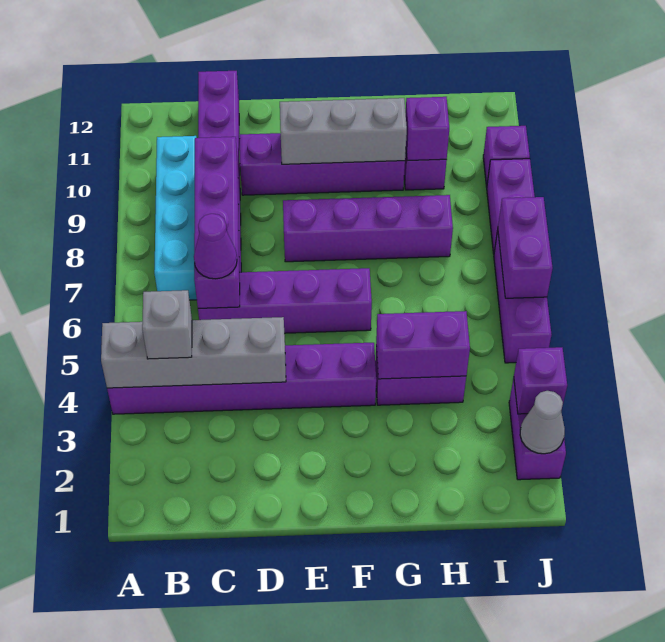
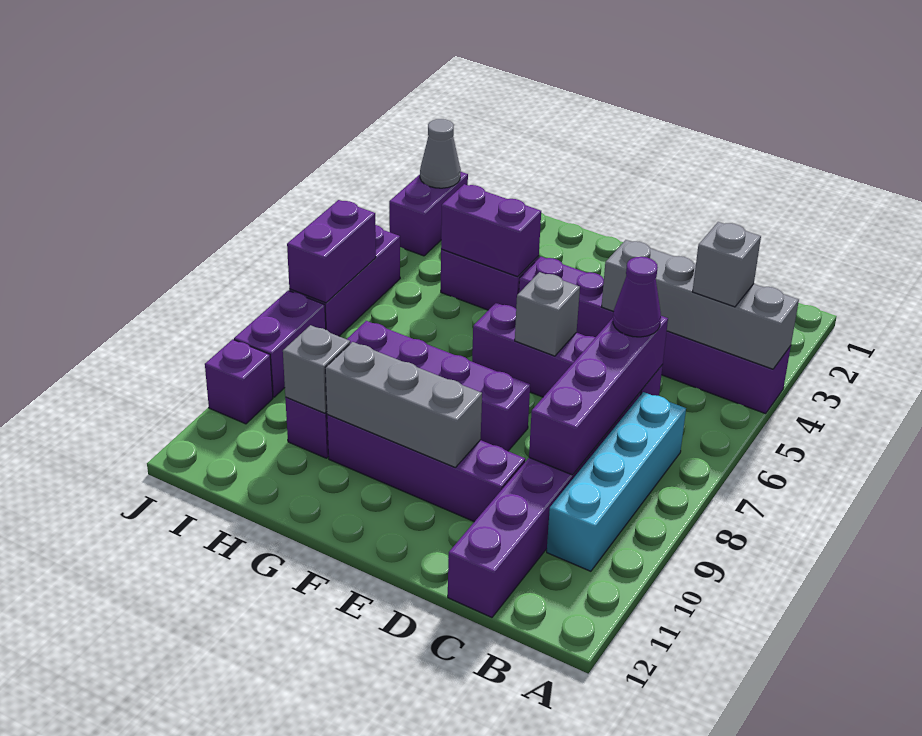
none -> grey brick E6 level 2
purple brick H10 level 2 -> grey brick H10 level 2
purple brick J3 level 2 -> none

